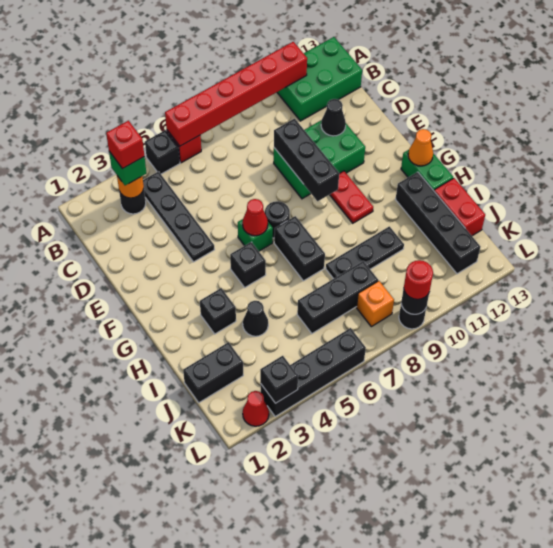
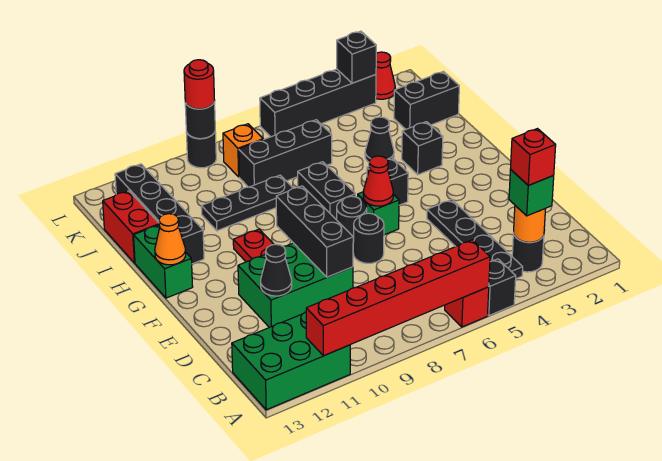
none -> black round brick E7 level 1

